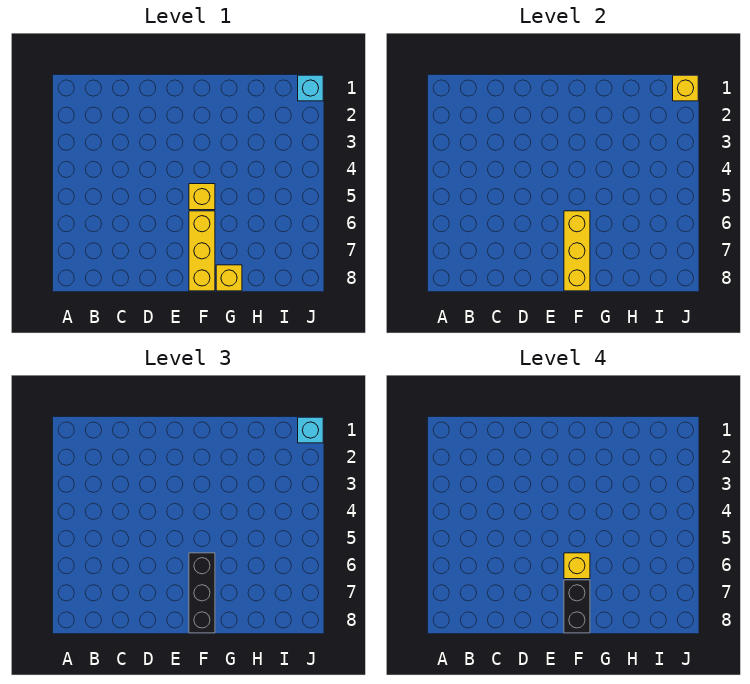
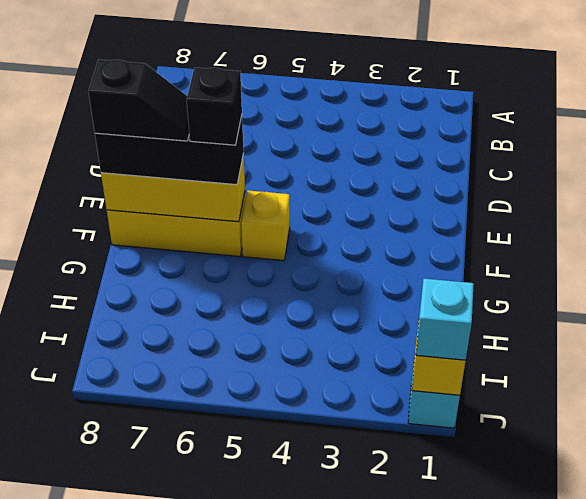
yellow brick F6 level 4 -> black brick F6 level 4
black brick F7:F8 level 4 -> black slope F7:F8 level 4 top 8
yellow brick G8 level 1 -> none

